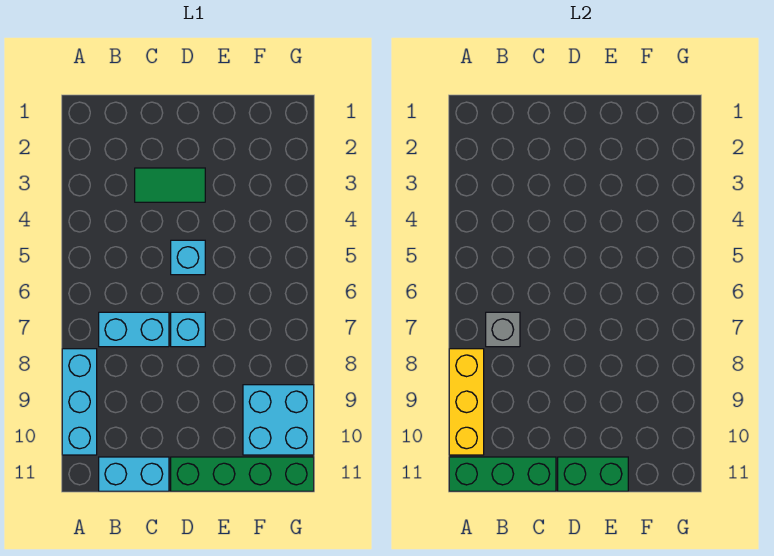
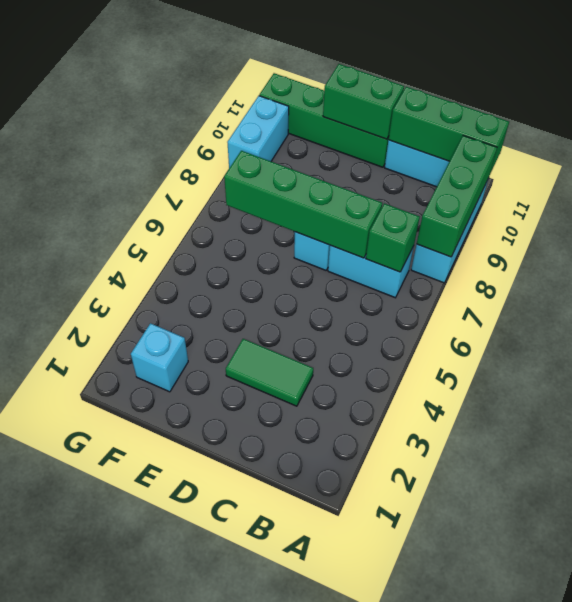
yellow brick A8:A10 level 2 -> green brick A8:A10 level 2
grey brick B7 level 2 -> green brick B7 level 2
none -> green brick C7:F7 level 2
cyan brick D5 level 1 -> cyan brick F2 level 1
cyan brick F9:G10 level 1 -> cyan brick G9:G10 level 1

